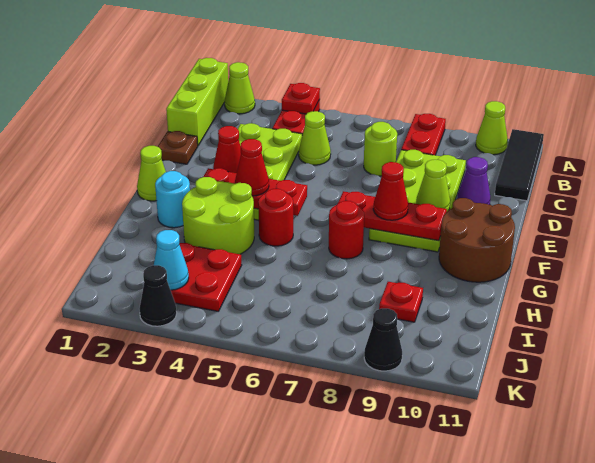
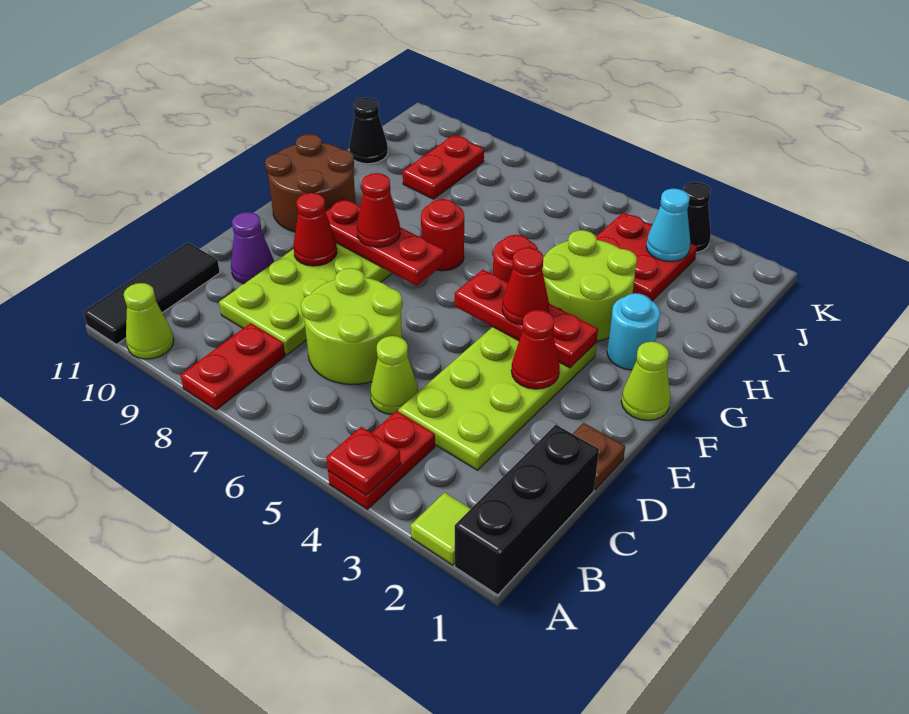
lime brick A1:C1 level 1 -> black brick A1:C1 level 1
lime cone A2 level 1 -> lime tile A2 level 1
lime round brick C7 level 1 -> lime round brick C6:D7 level 1
lime cone E9 level 2 -> red cone E9 level 2
red plate I9 level 1 -> red plate I9:J9 level 1
black cone K9 level 1 -> black cone I11 level 1

